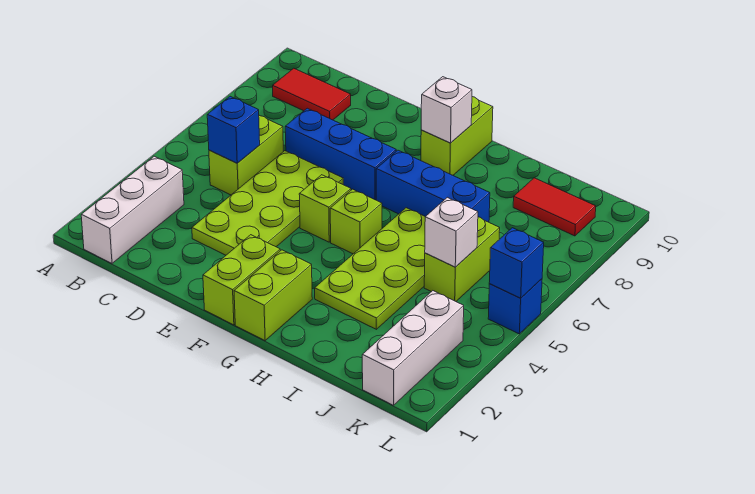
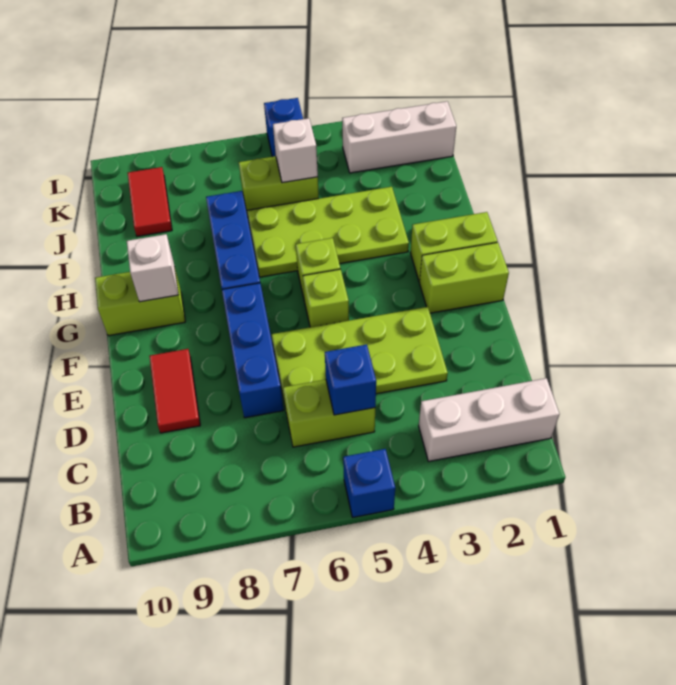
red tile B9:C9 level 1 -> red tile D9:E9 level 1
blue brick L5 level 2 -> blue brick A5 level 1

